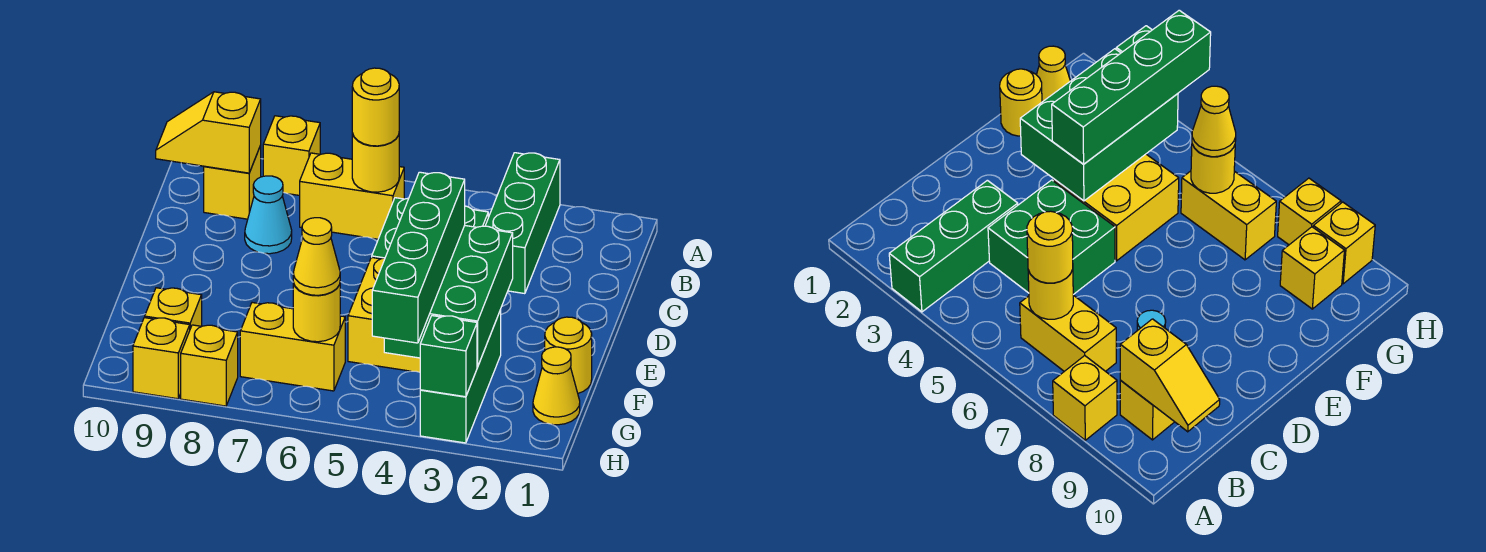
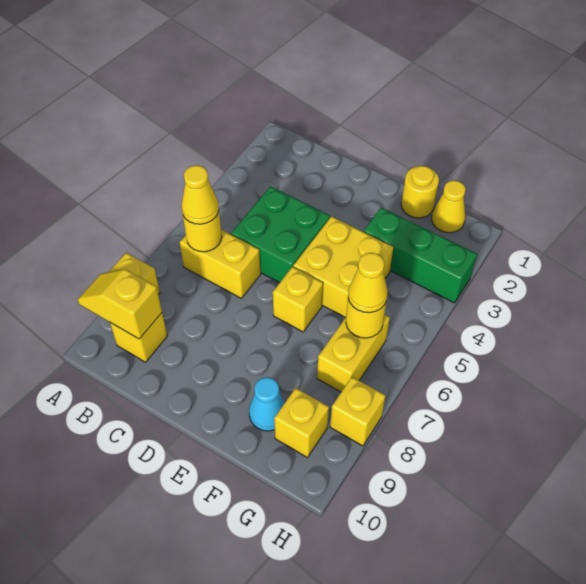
green brick A3:C3 level 1 -> none
yellow brick B6:B7 level 1 -> yellow brick B6:C6 level 1
yellow round brick B6 level 3 -> yellow cone B6 level 3
yellow slope B9:B10 level 2 top 9 -> yellow slope A9:B9 level 2 top B
cyan cone C8 level 1 -> cyan cone F9 level 1
green brick E3:G4 level 2 -> none
green brick E4:H4 level 3 -> none
green brick H3 level 2 -> none
yellow brick H9 level 1 -> yellow brick E6 level 1

